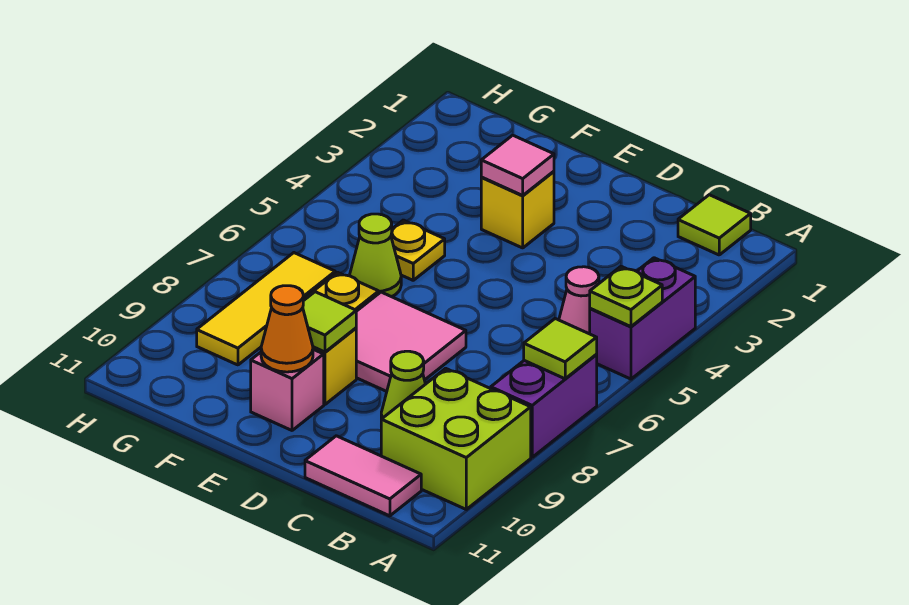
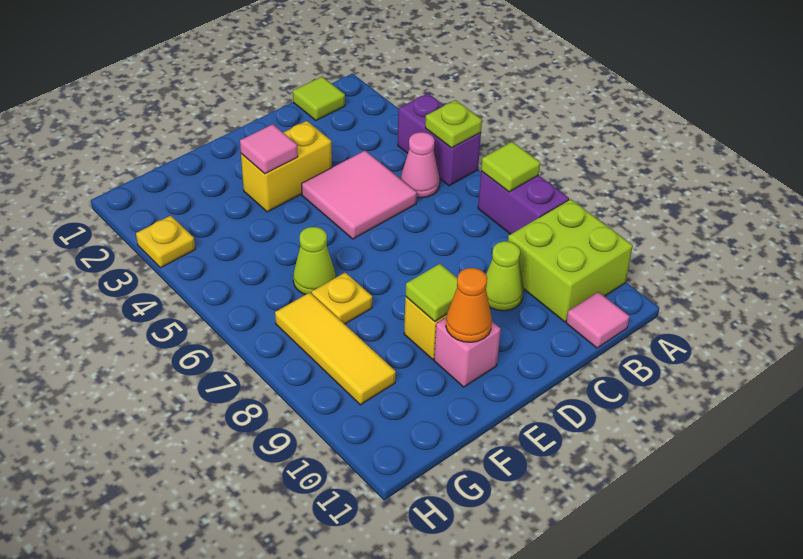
pink tile B11:C11 level 1 -> pink tile B11 level 1
pink tile D7:E8 level 1 -> pink tile C4:D5 level 1
yellow brick E3 level 1 -> yellow brick D3:E3 level 1
yellow plate F5 level 1 -> yellow plate H3 level 1

